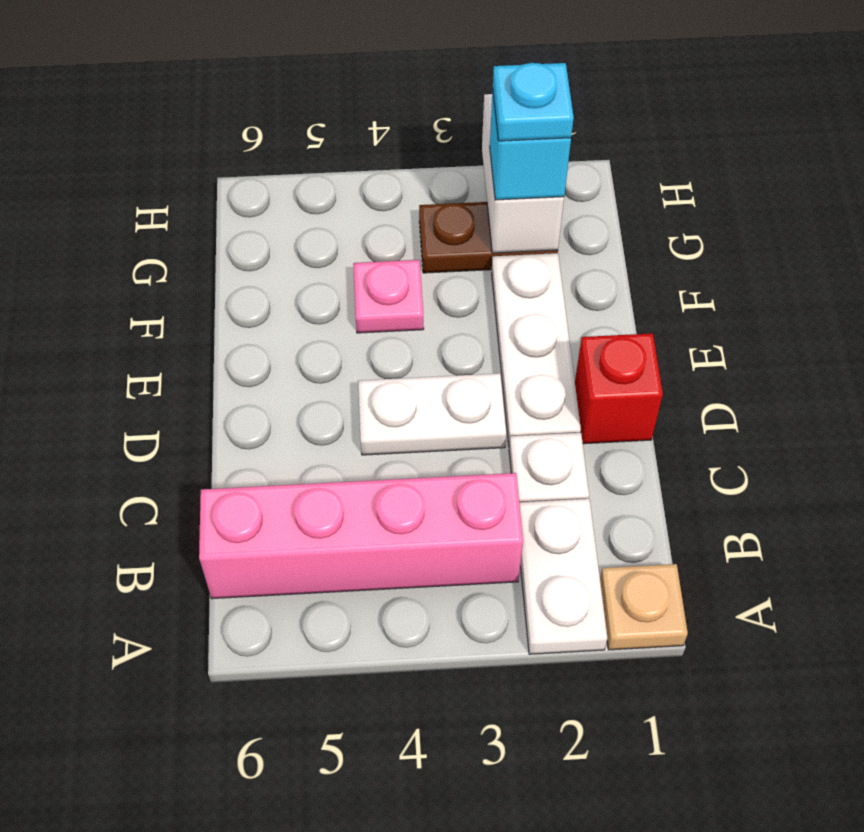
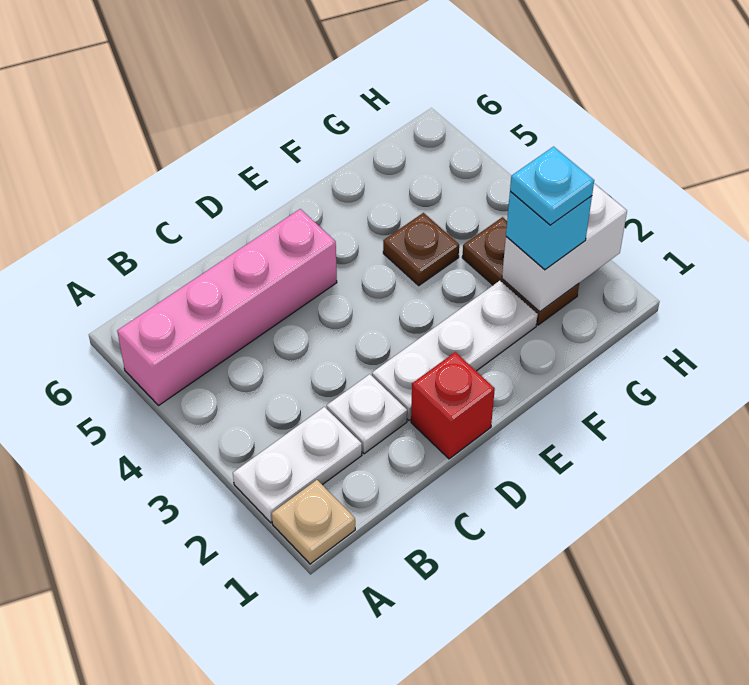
pink brick B3:B6 level 1 -> pink brick A5:D5 level 1
white plate D3:D4 level 1 -> none
pink plate F4 level 1 -> brown plate F4 level 1

